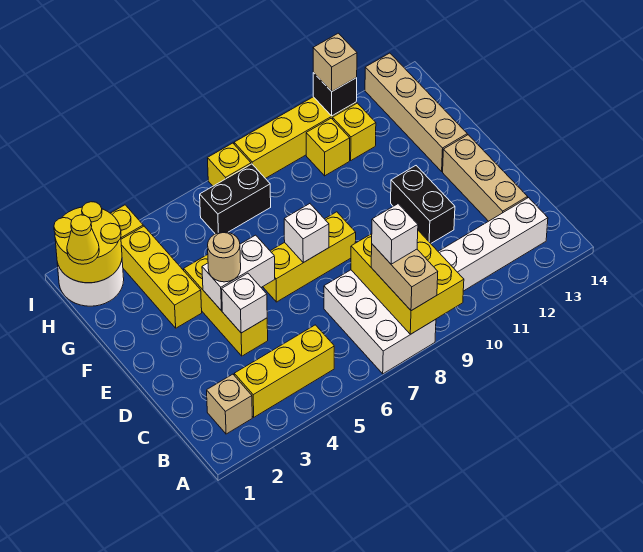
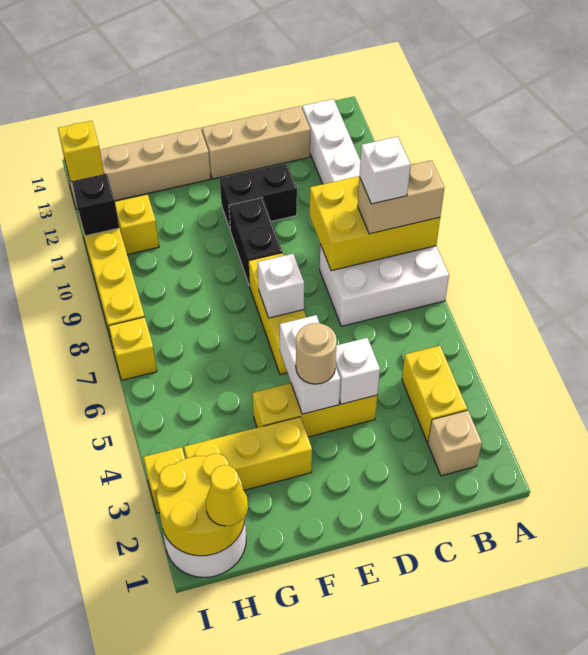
yellow brick B3:B5 level 1 -> yellow brick B3:B4 level 1
black brick H6:H7 level 1 -> black brick E9:E10 level 1
yellow brick H10 level 1 -> yellow brick I13 level 2
tan brick I11 level 3 -> none

